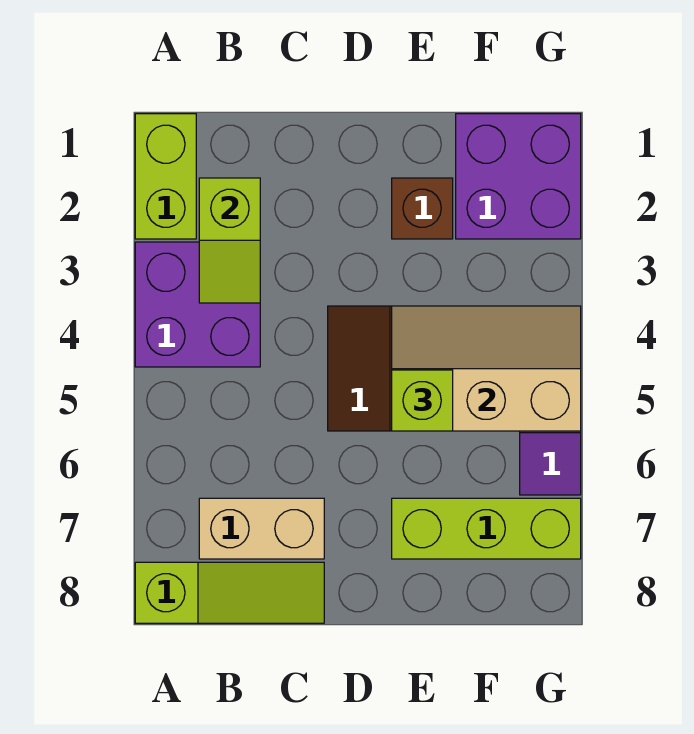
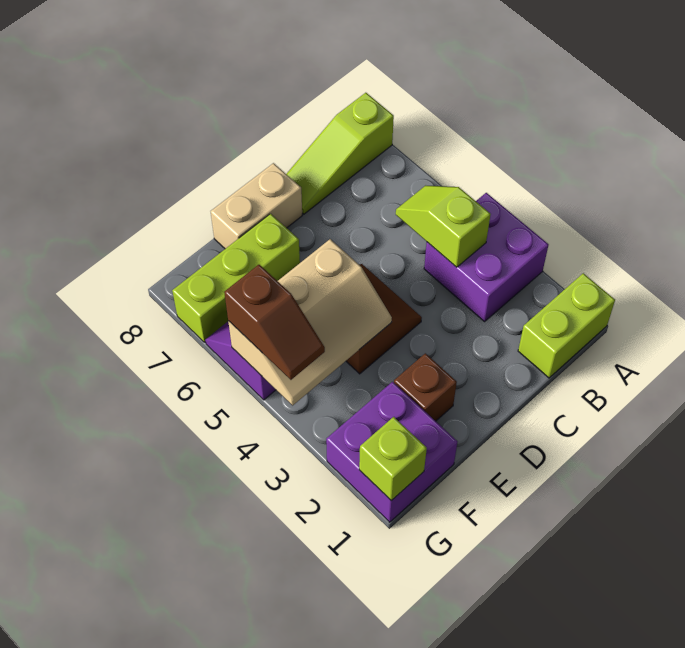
lime brick A1:A2 level 1 -> lime brick A1:B1 level 1
lime slope B2:B3 level 2 top 2 -> lime slope B4:B5 level 2 top 4
tan brick B7:C7 level 1 -> tan brick D8:E8 level 1
lime brick E5 level 3 -> lime brick G1 level 2
none -> brown slope G4:G5 level 3 top 5

